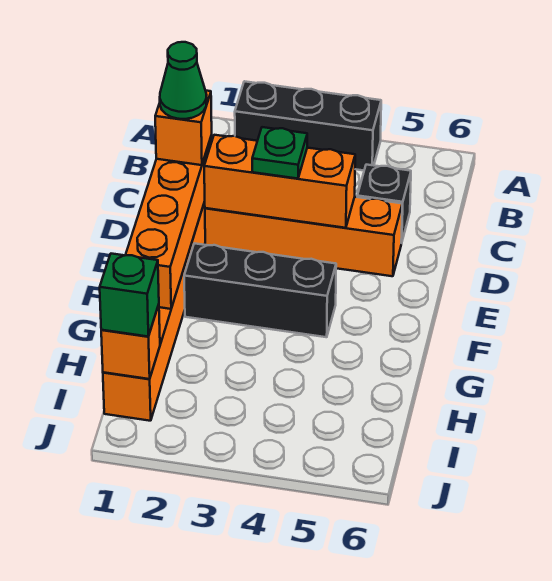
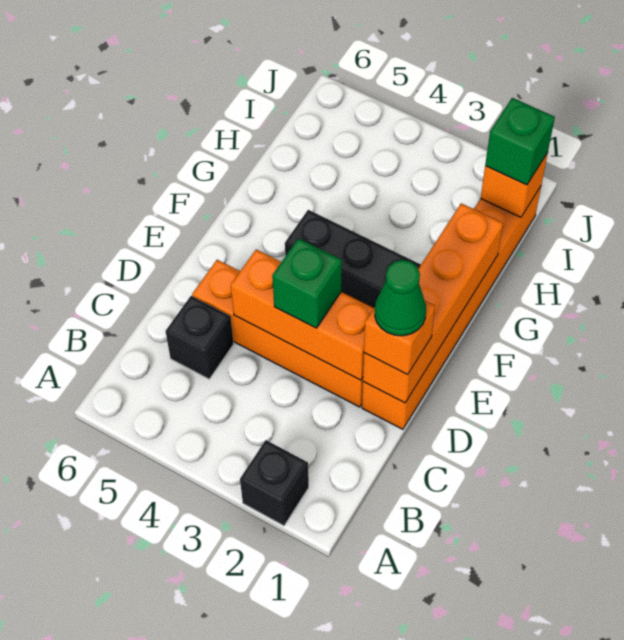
black brick A2:A4 level 1 -> black brick A2 level 1
green plate D3 level 3 -> green brick D3 level 3

